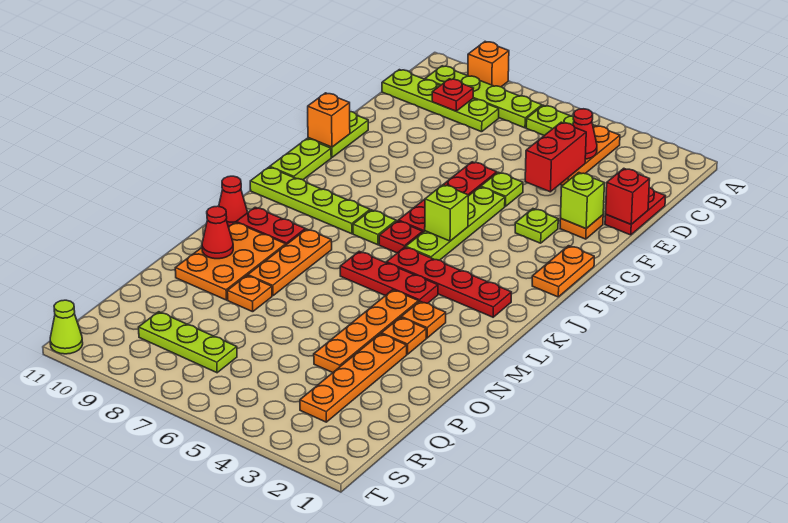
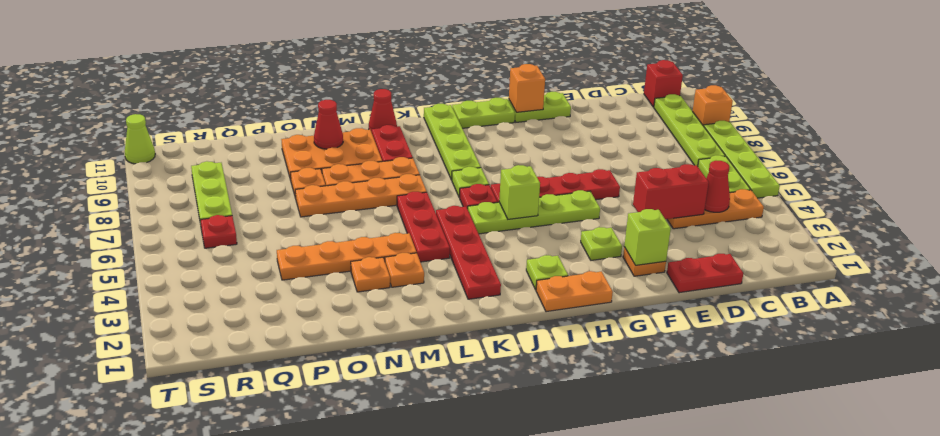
lime plate C8:C11 level 1 -> lime plate A5:A8 level 1
red plate C9 level 2 -> red plate R6 level 1
red brick E1 level 2 -> red brick B11 level 1
lime plate F5 level 1 -> lime plate I2 level 1
orange plate O3:R3 level 1 -> orange plate L7:O7 level 1

